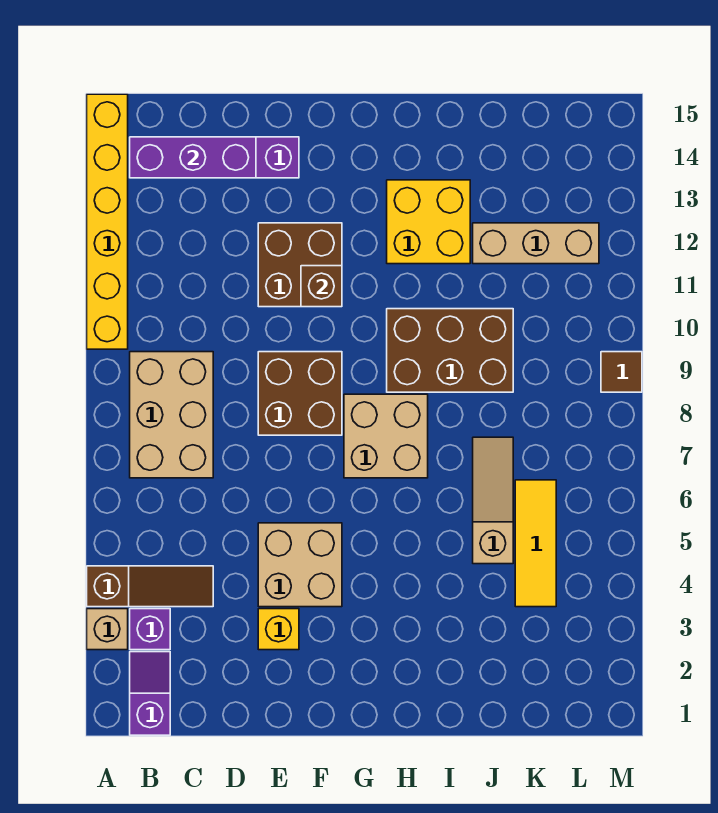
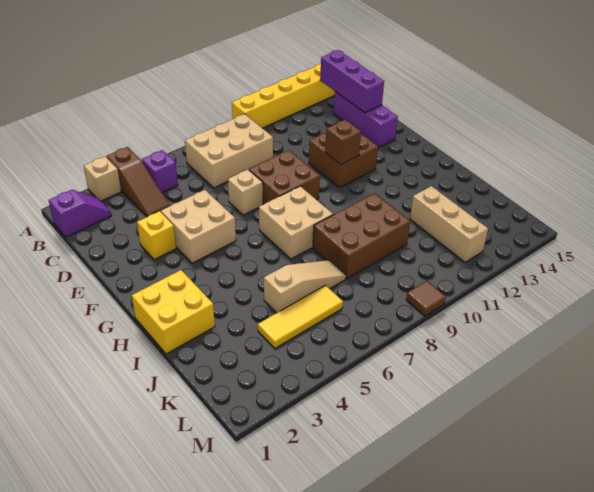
purple brick B3 level 1 -> purple brick B5 level 1
none -> tan brick E7 level 1
brown brick H9:J10 level 1 -> brown brick I8:J10 level 1
yellow brick H12:I13 level 1 -> yellow brick H1:I2 level 1

